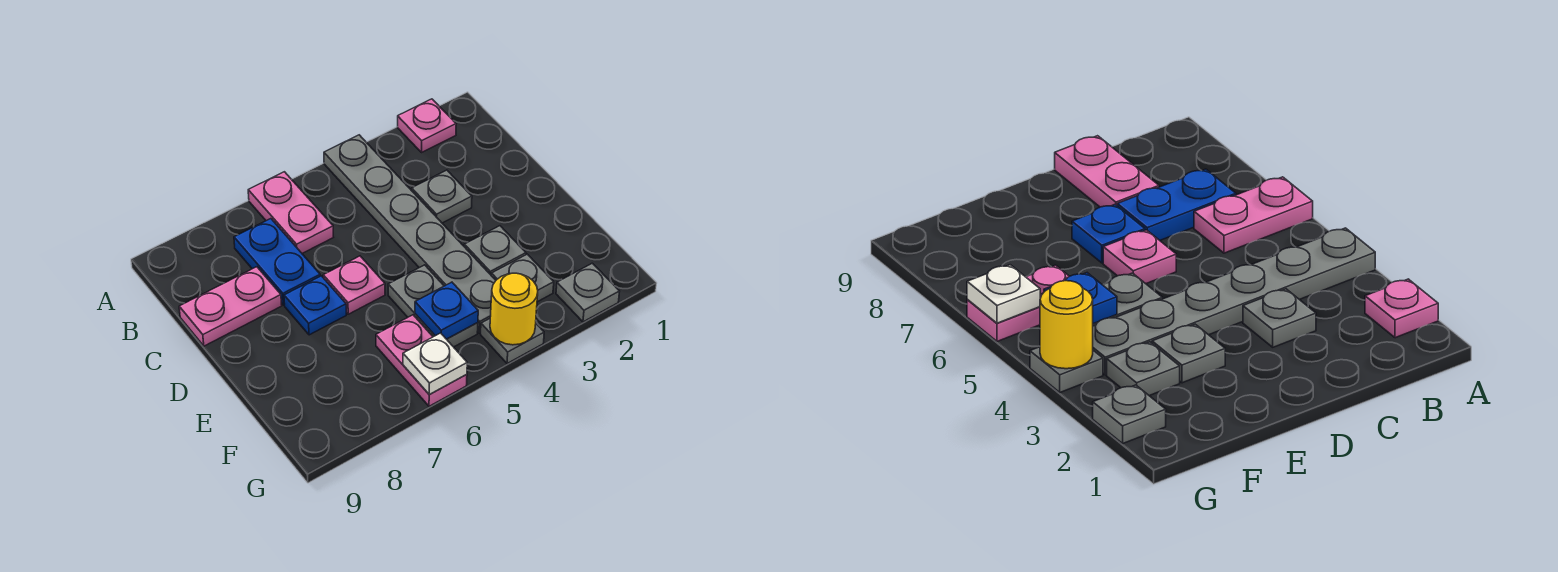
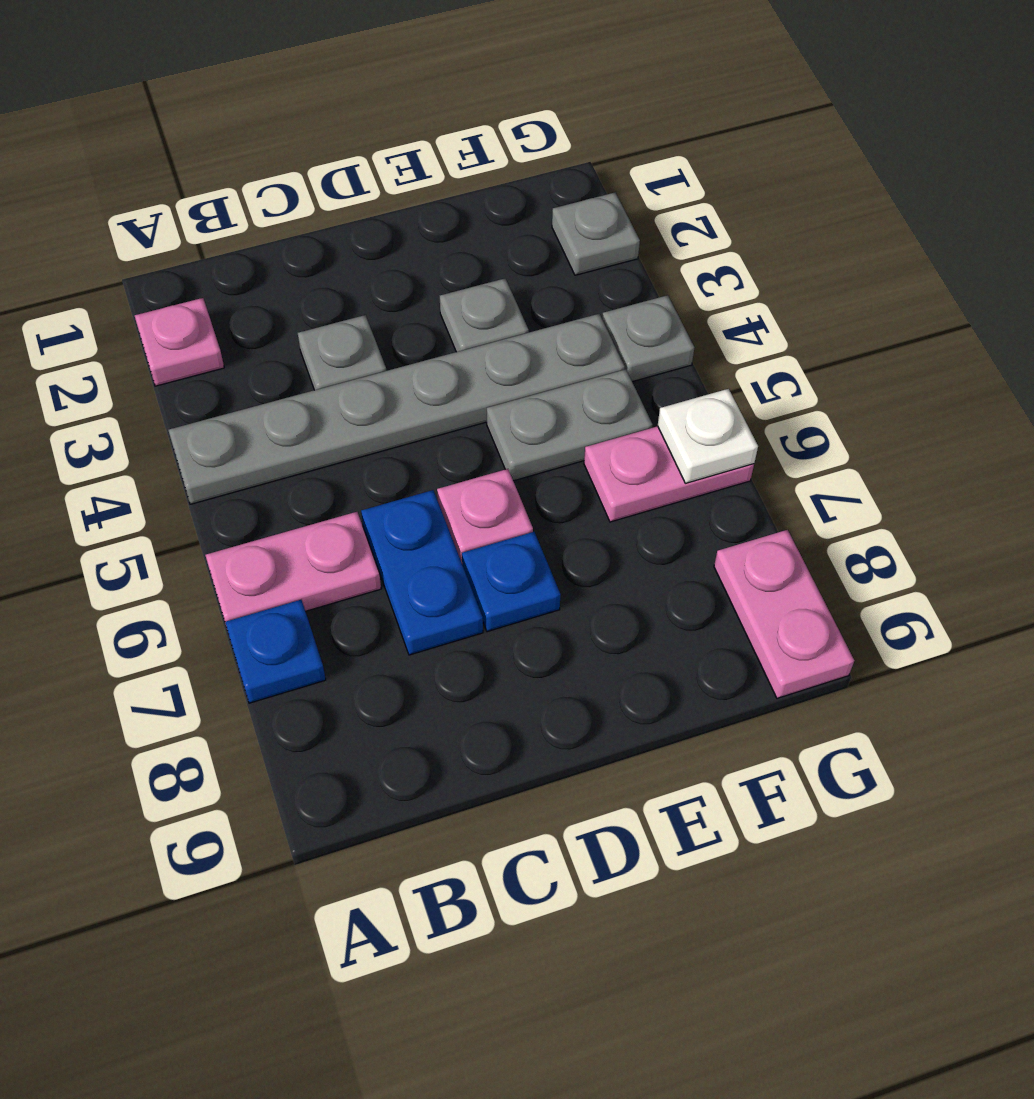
blue plate B7:C7 level 1 -> blue plate C6:C7 level 1
pink plate C8:C9 level 1 -> pink plate G8:G9 level 1
grey plate F3 level 1 -> none
blue plate F5 level 2 -> blue plate A7 level 1
yellow round brick G4 level 2 -> none

